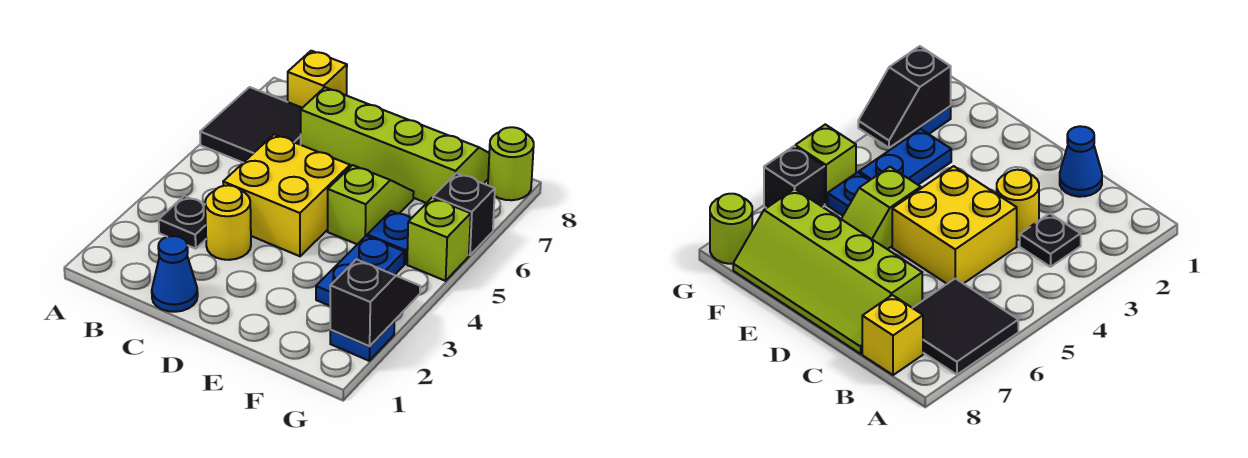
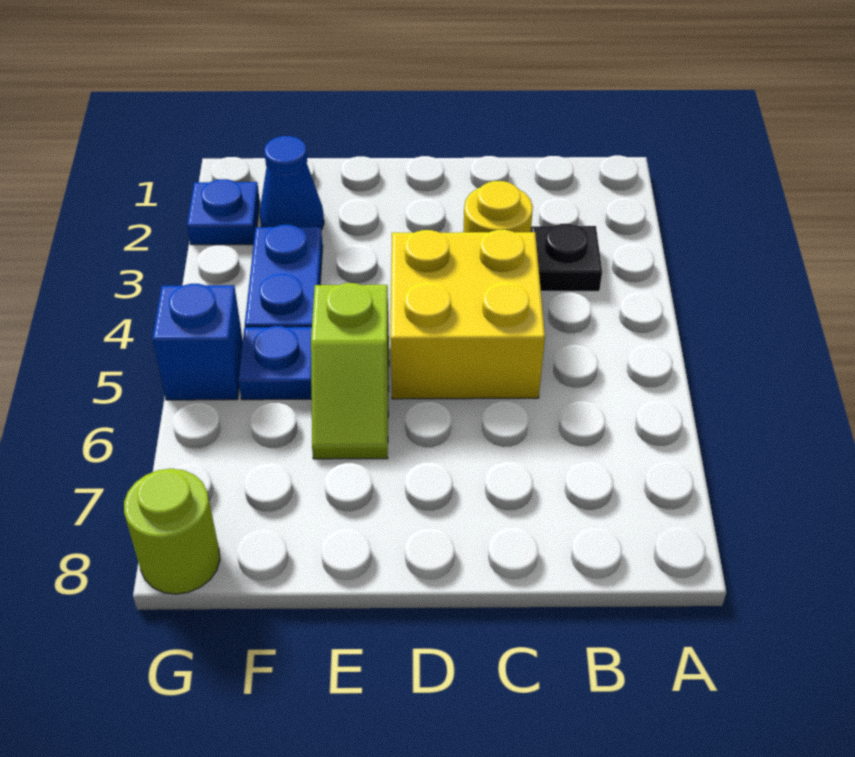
black tile A6:B7 level 1 -> none
yellow brick B8 level 1 -> none
blue cone C1 level 1 -> blue cone F2 level 1
lime slope C7:F8 level 1 top 7 -> none
black slope G2:G3 level 2 top 2 -> none
lime brick G5 level 1 -> blue brick G5 level 1
black brick G6 level 1 -> none

